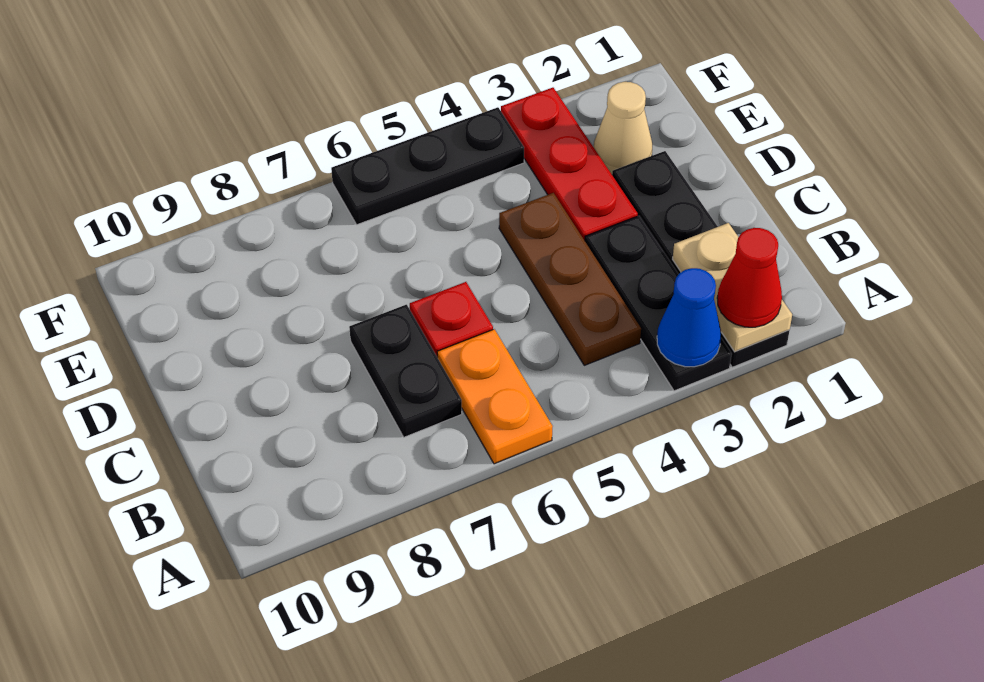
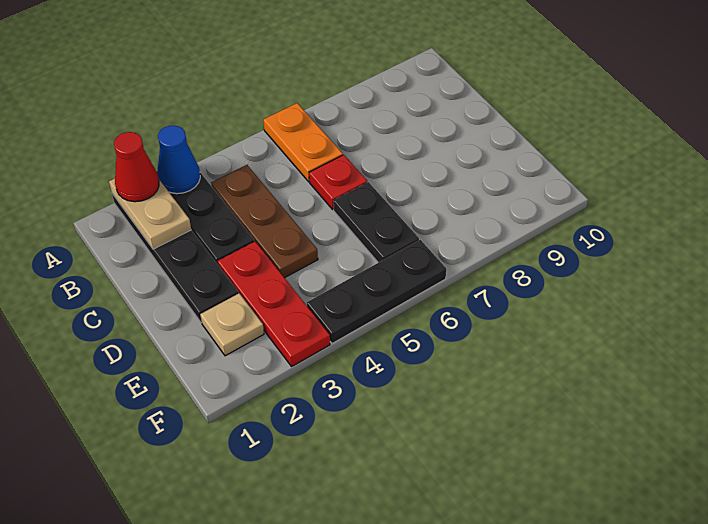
black plate B7:C7 level 1 -> black plate D6:E6 level 1
tan cone E2 level 1 -> tan plate E2 level 1

